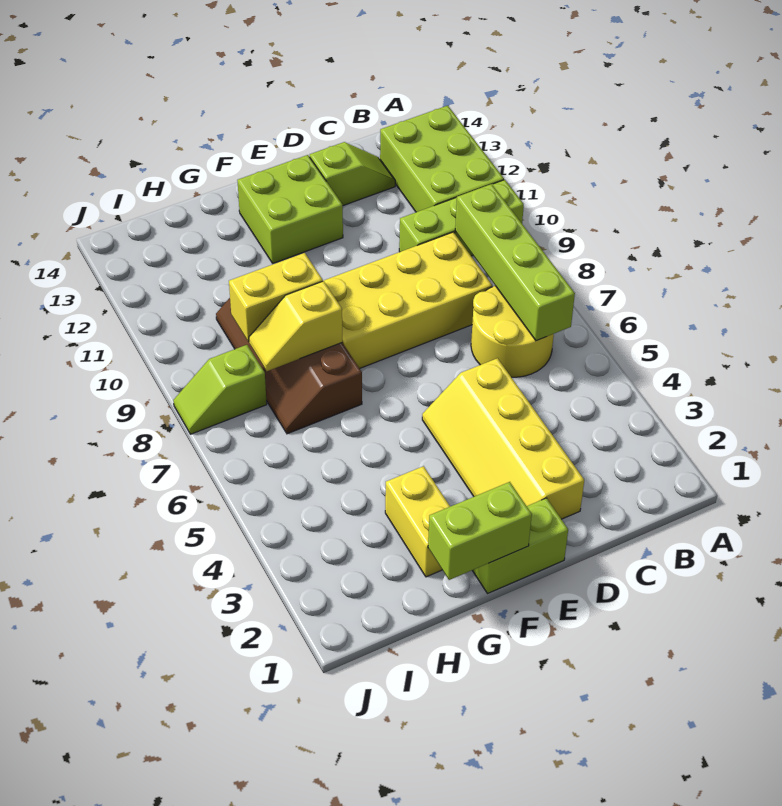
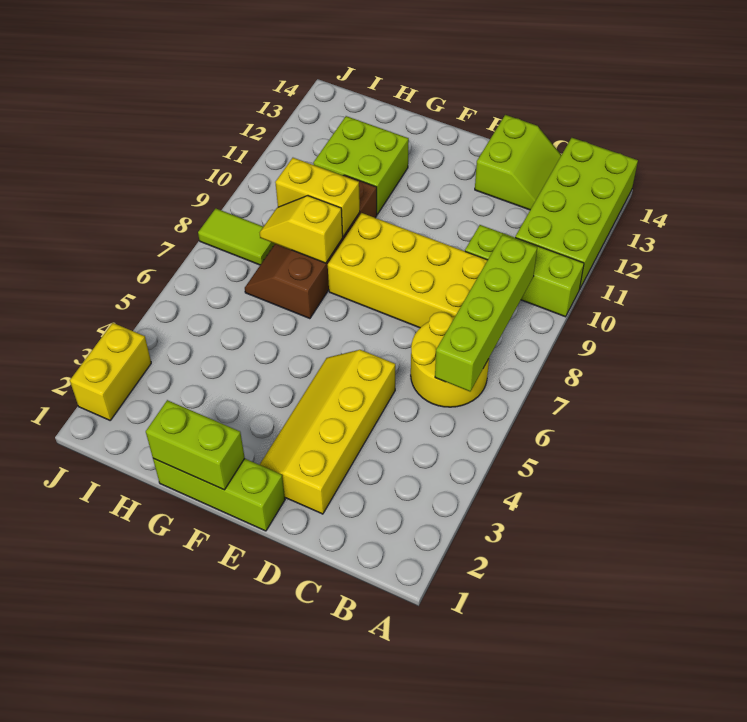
lime brick A11:B13 level 1 -> lime brick A11:B14 level 1
lime slope C13:D13 level 1 top D -> lime slope C13:D14 level 1 top D
lime brick E1:F1 level 1 -> lime brick E1:G1 level 1
lime brick E12:F13 level 1 -> lime brick G11:H12 level 1
yellow brick G2:G3 level 1 -> yellow brick J2:J3 level 1
lime slope I8:J8 level 1 top I -> lime tile I8:J8 level 1

